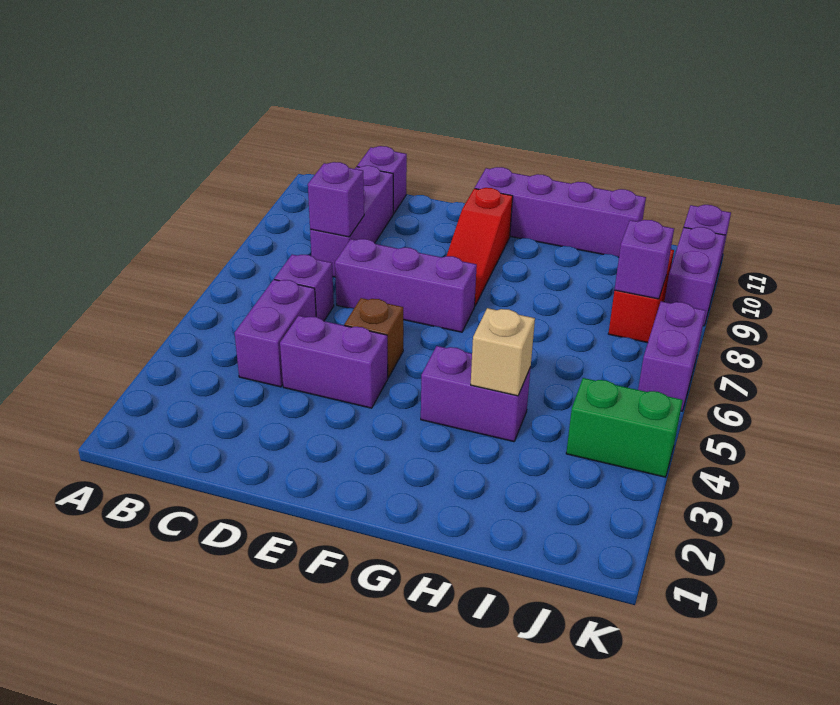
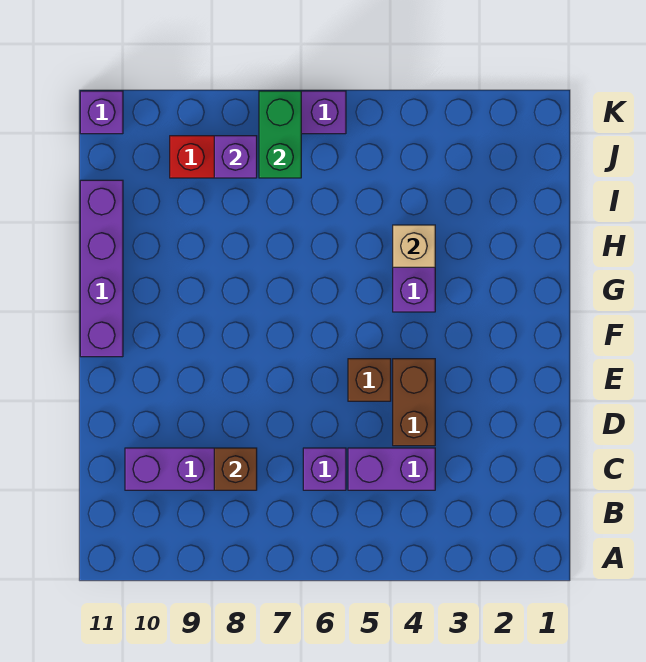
purple brick C8 level 2 -> brown brick C8 level 2
purple brick C11 level 1 -> none
purple brick D4:E4 level 1 -> brown brick D4:E4 level 1
purple brick D7:F7 level 1 -> none
red slope F8:F10 level 1 top 10 -> none
green brick J4:K4 level 1 -> green brick J7:K7 level 2
purple brick K9:K10 level 1 -> none

